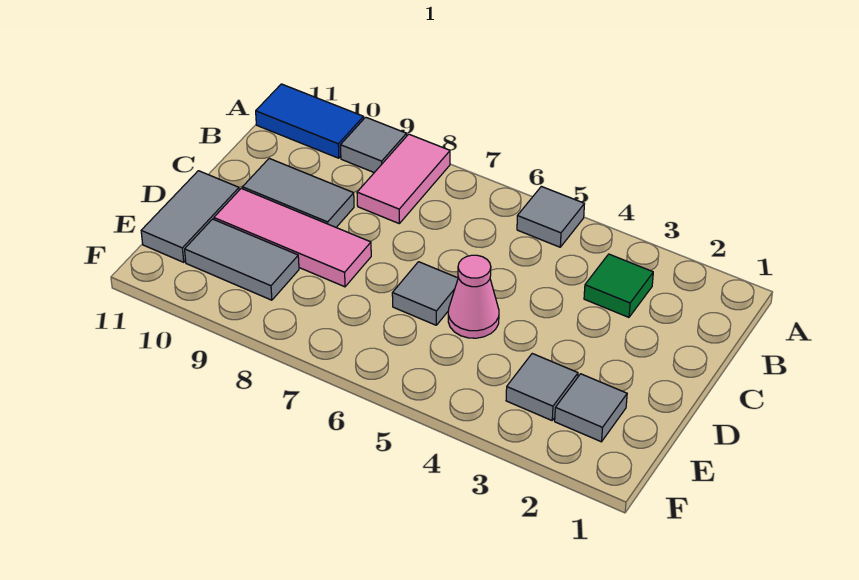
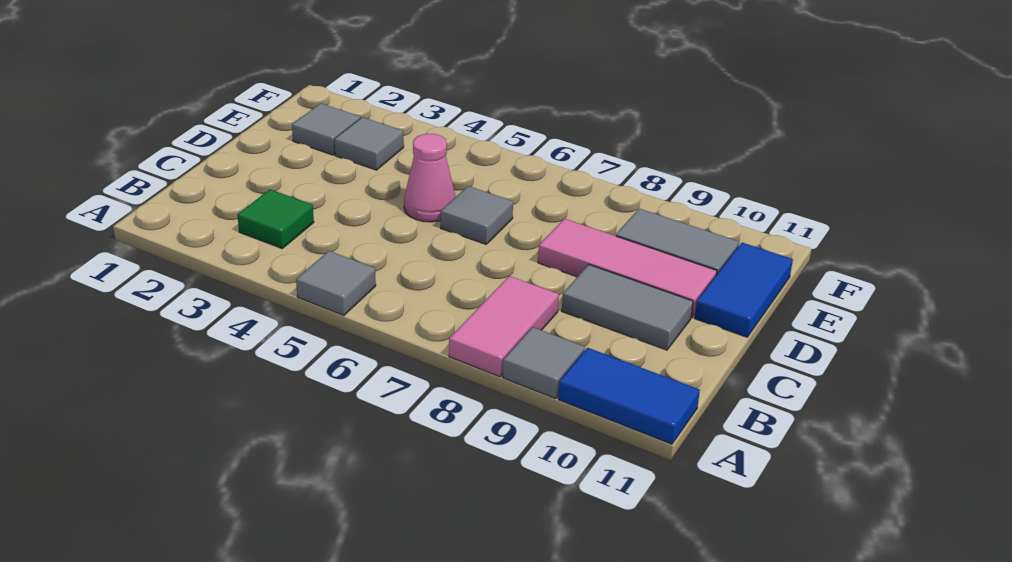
grey tile D11:E11 level 1 -> blue tile D11:E11 level 1

